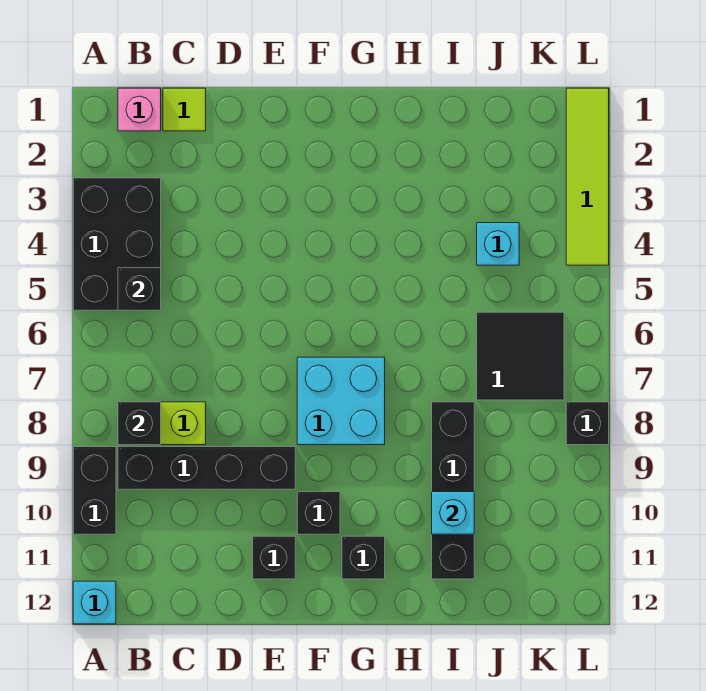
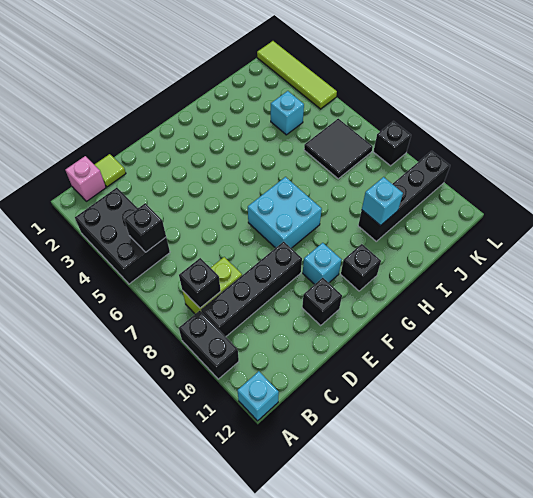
black brick F10 level 1 -> cyan brick F10 level 1
black brick I8:I11 level 1 -> black brick I10:L10 level 1

